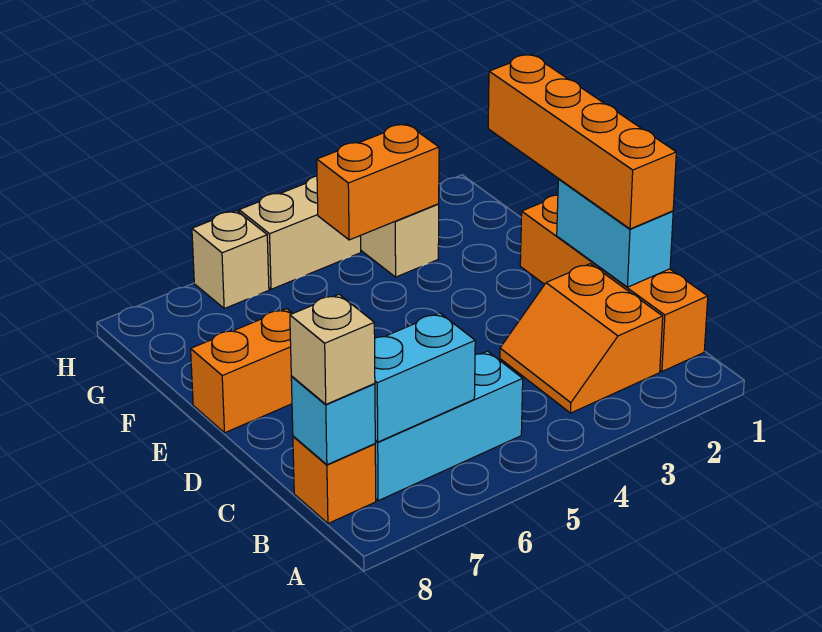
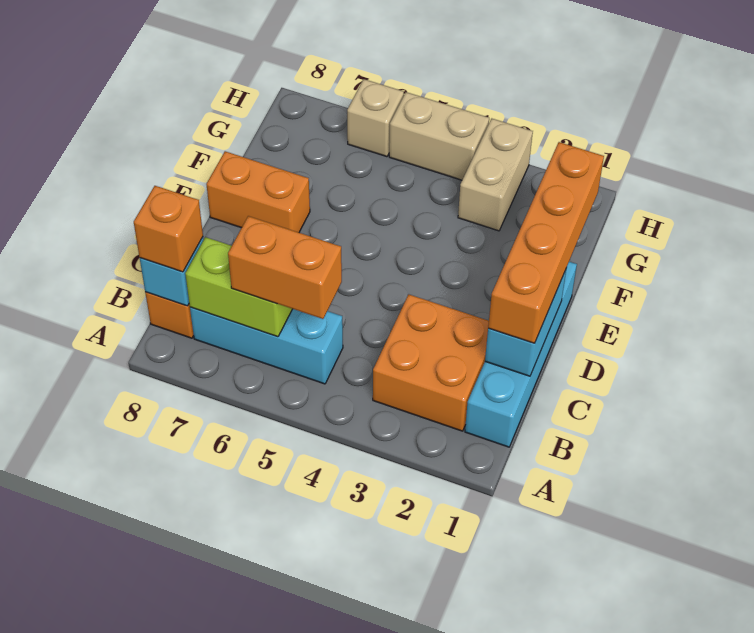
orange brick B1:E1 level 1 -> cyan brick B1:E1 level 1
orange slope B2:C3 level 1 top 2 -> orange brick B2:C3 level 1
cyan brick B6:B7 level 2 -> lime brick B6:B7 level 2
tan brick B8 level 3 -> orange brick B8 level 3
orange brick G3:G4 level 2 -> orange brick B5:B6 level 3

